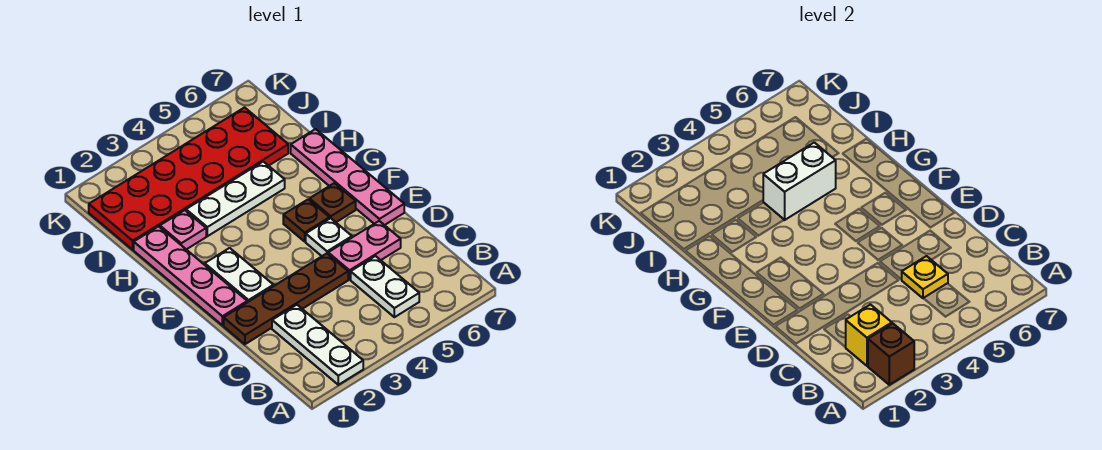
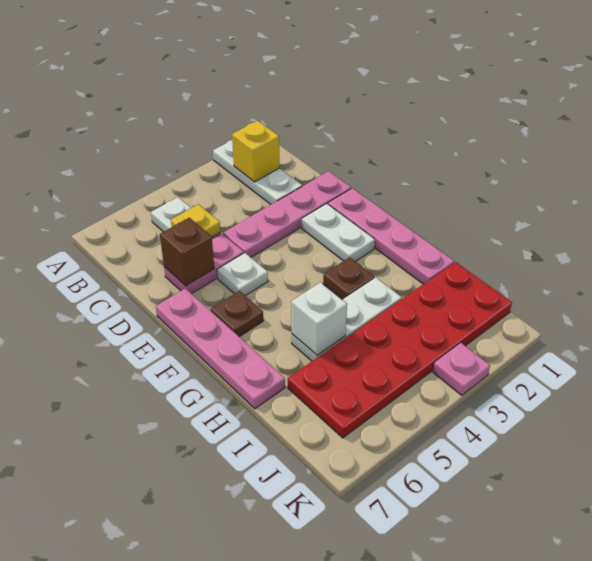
brown brick A2 level 2 -> brown brick D6 level 2
brown plate D1:D4 level 1 -> pink plate D1:D4 level 1
brown plate F5 level 1 -> brown plate G3 level 1
pink plate H2 level 1 -> pink plate K3 level 1
white brick H4:H5 level 2 -> white brick H5 level 2

